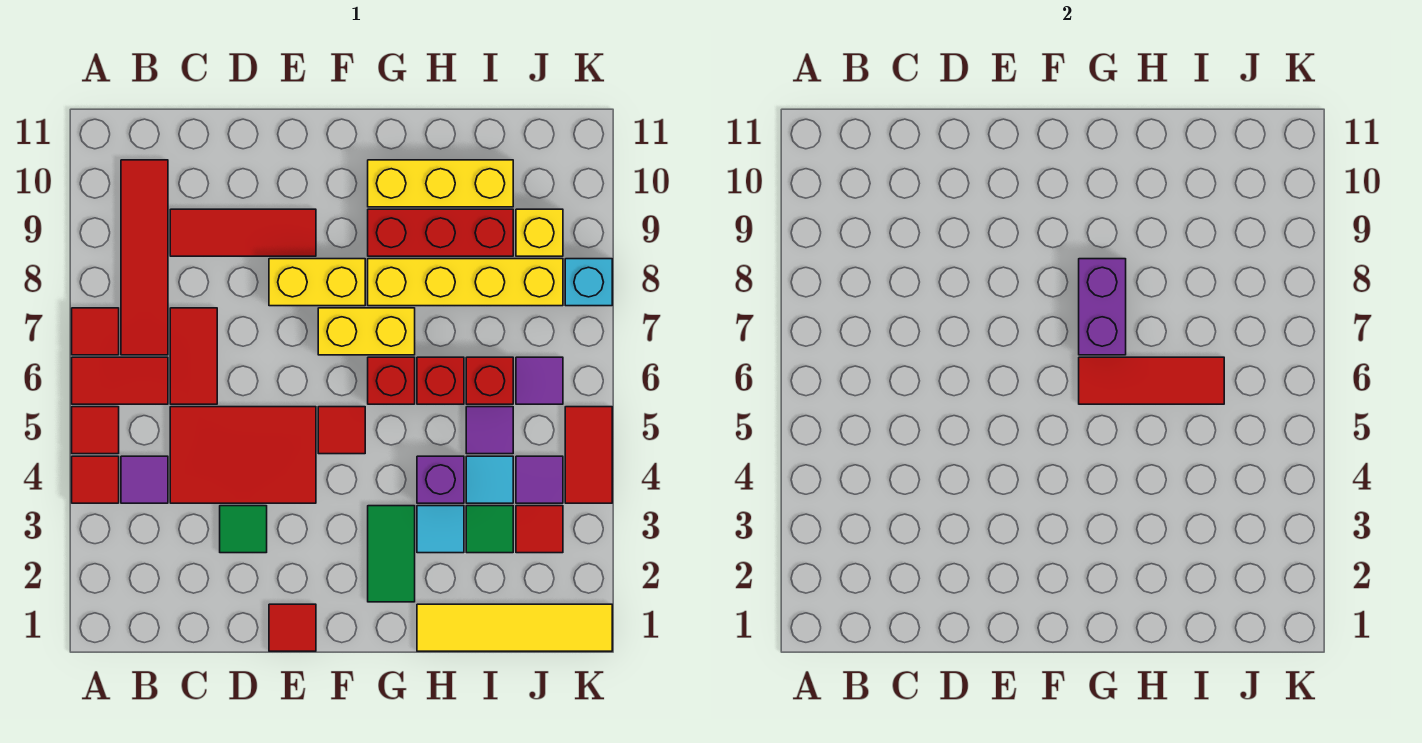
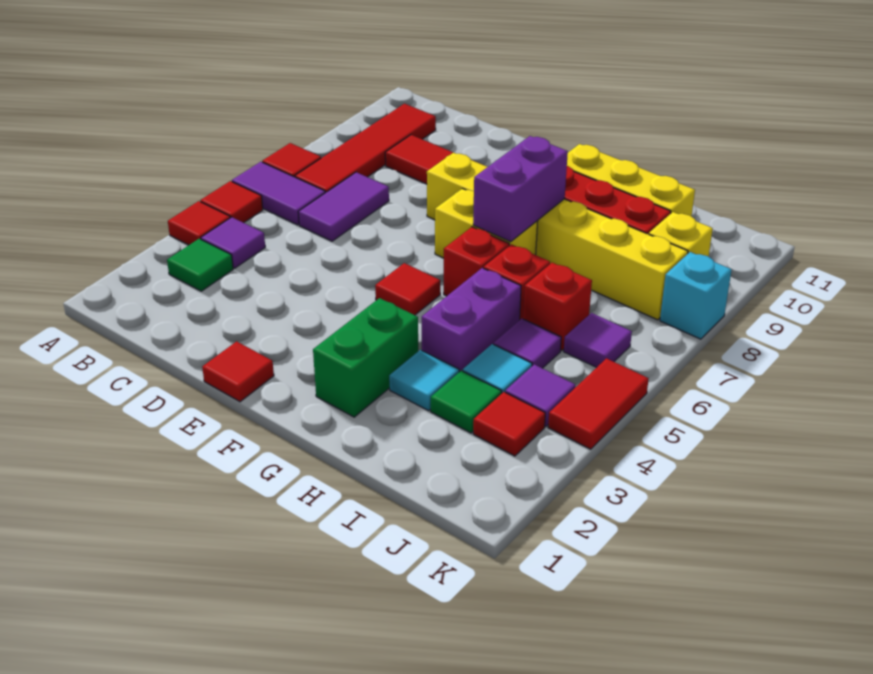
red tile A6:B6 level 1 -> purple tile A6:B6 level 1
red tile C4:E5 level 1 -> none
red tile C6:C7 level 1 -> purple tile C6:C7 level 1
green tile D3 level 1 -> green tile B3 level 1
green tile G2:G3 level 1 -> green brick G2:G3 level 1
red tile G6:I6 level 2 -> none
yellow tile H1:K1 level 1 -> none
purple brick H4 level 1 -> purple brick H4:H5 level 1

